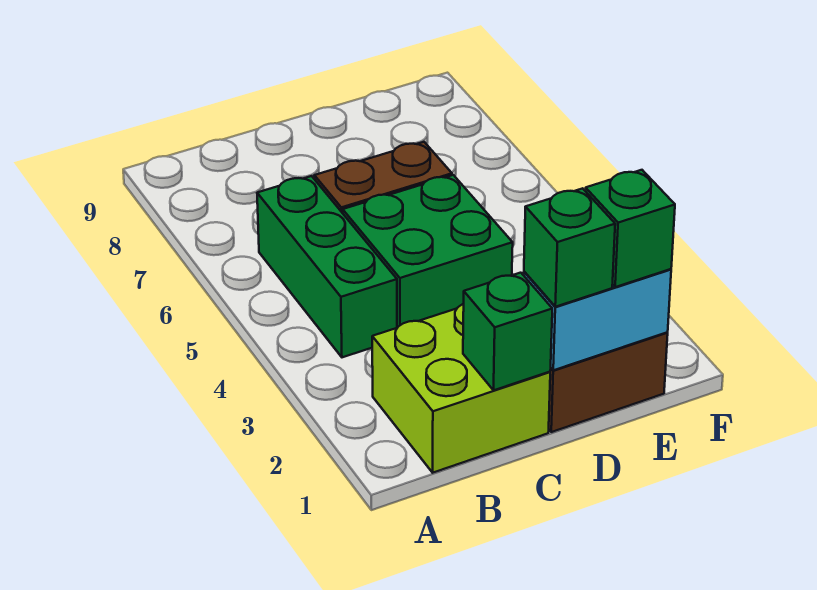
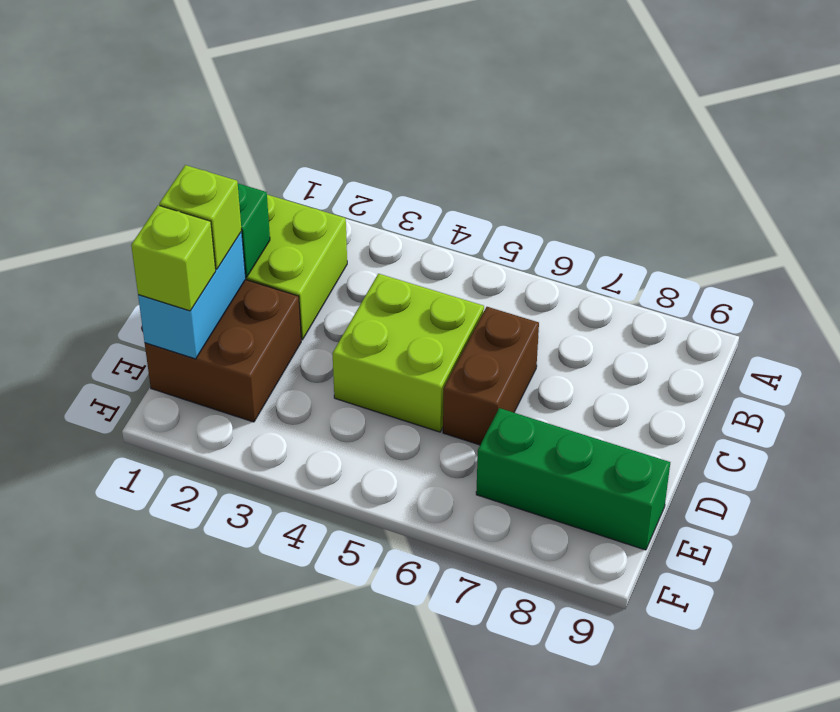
green brick B4:B6 level 1 -> green brick E7:E9 level 1
green brick C4:D5 level 1 -> lime brick C4:D5 level 1
green brick D1 level 3 -> lime brick D1 level 3
green brick E1 level 3 -> lime brick E1 level 3

